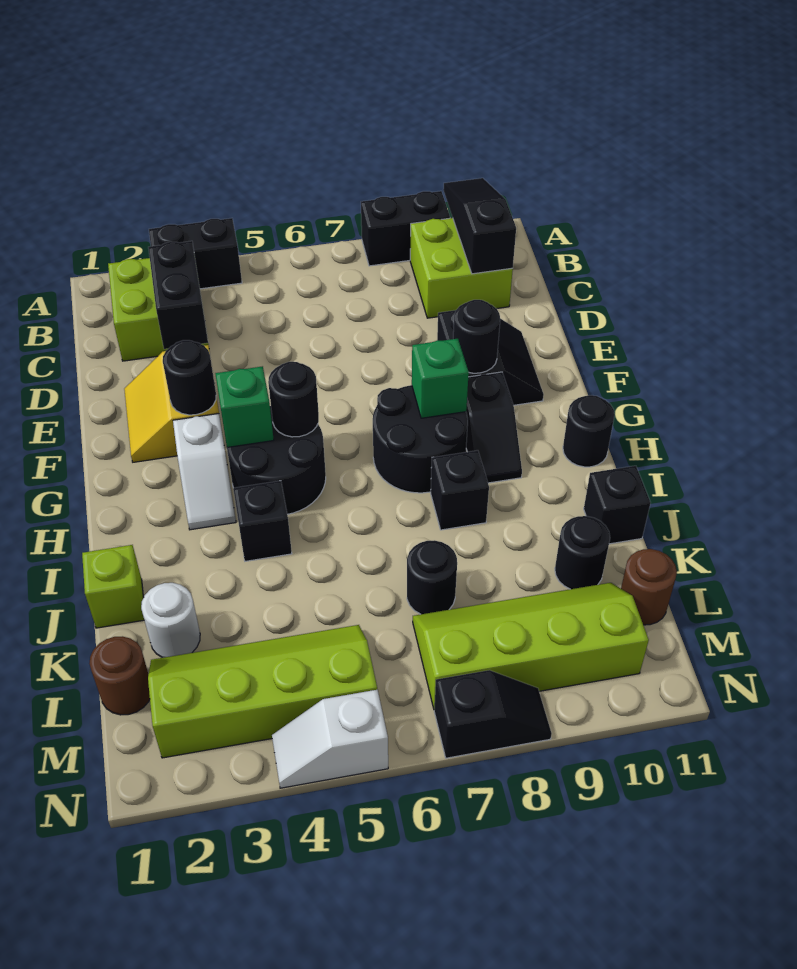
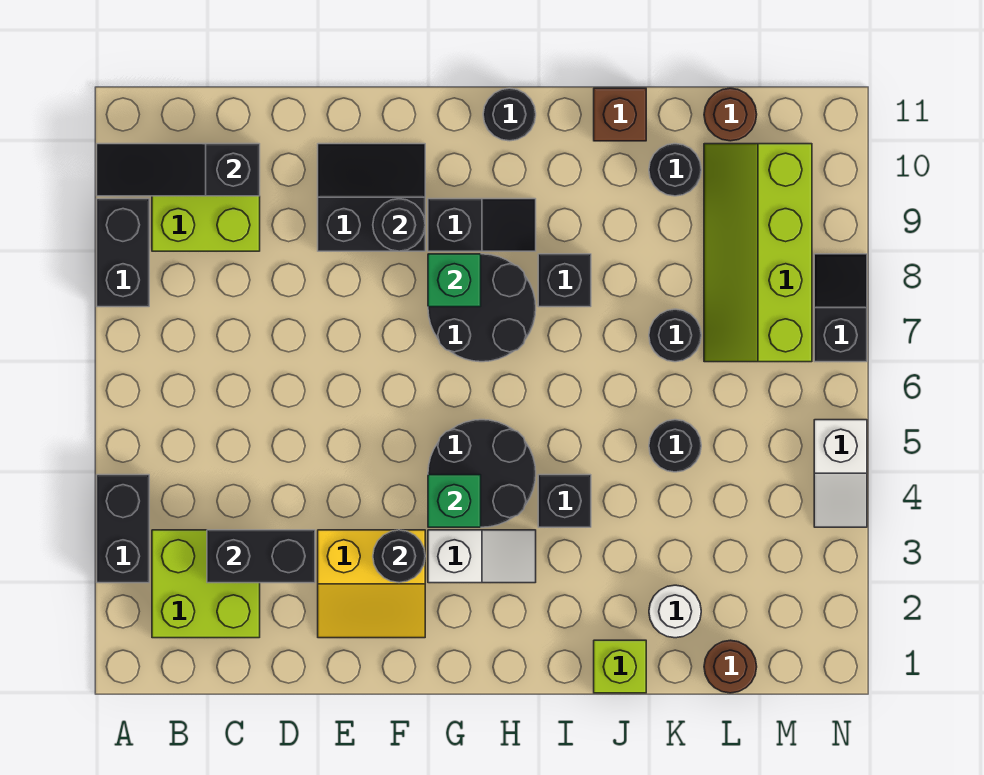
black round brick G5 level 2 -> black round brick K5 level 1
black brick J11 level 1 -> brown brick J11 level 1
lime slope L2:M5 level 1 top M -> none

